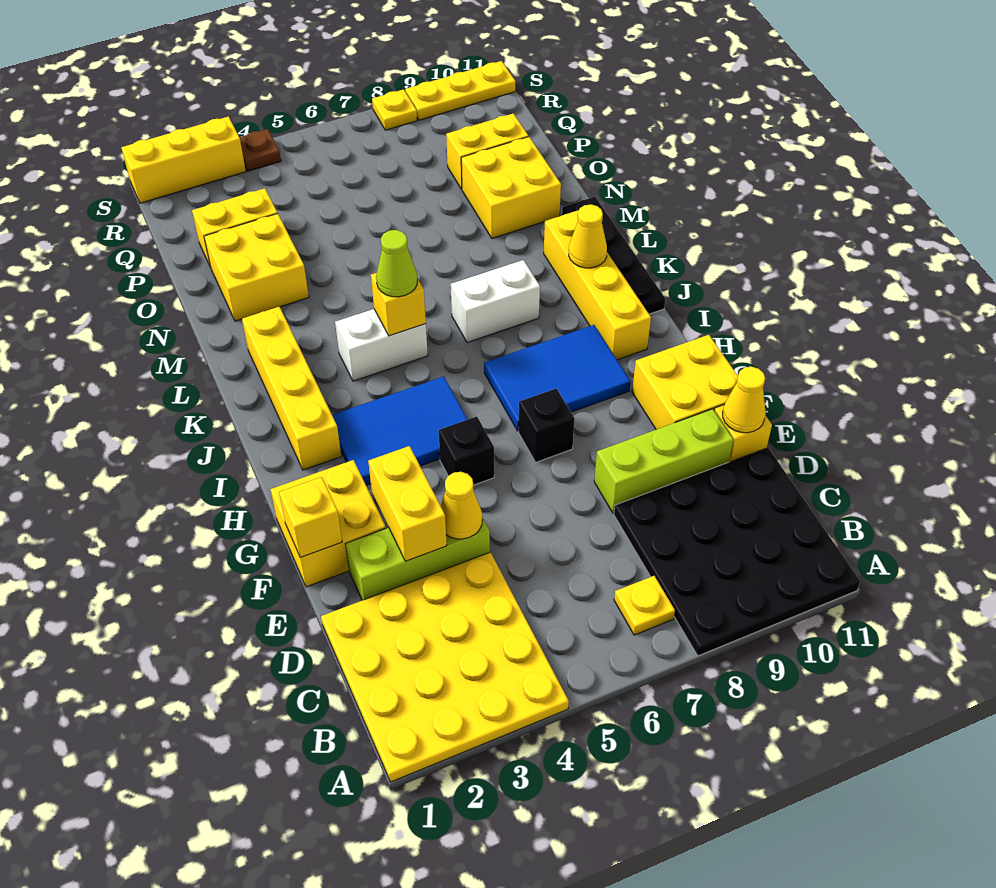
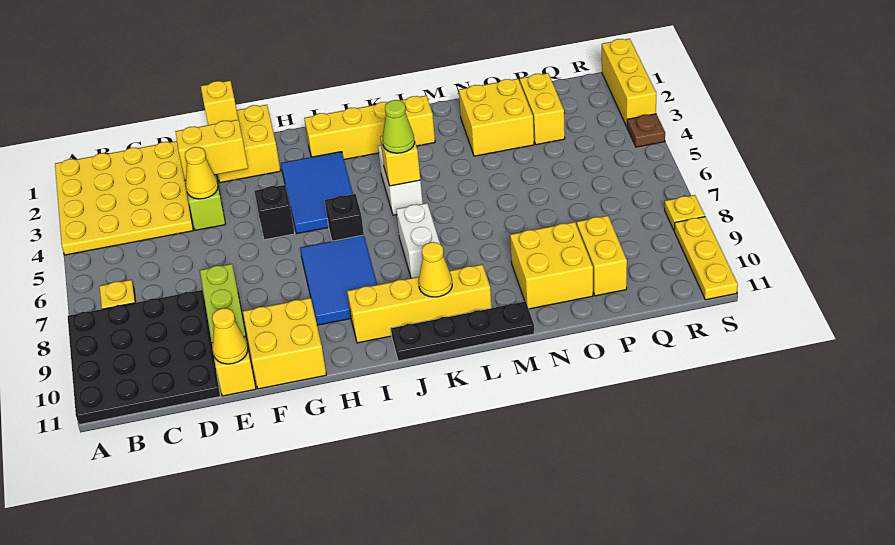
black brick G7 level 1 -> black brick I6 level 1

